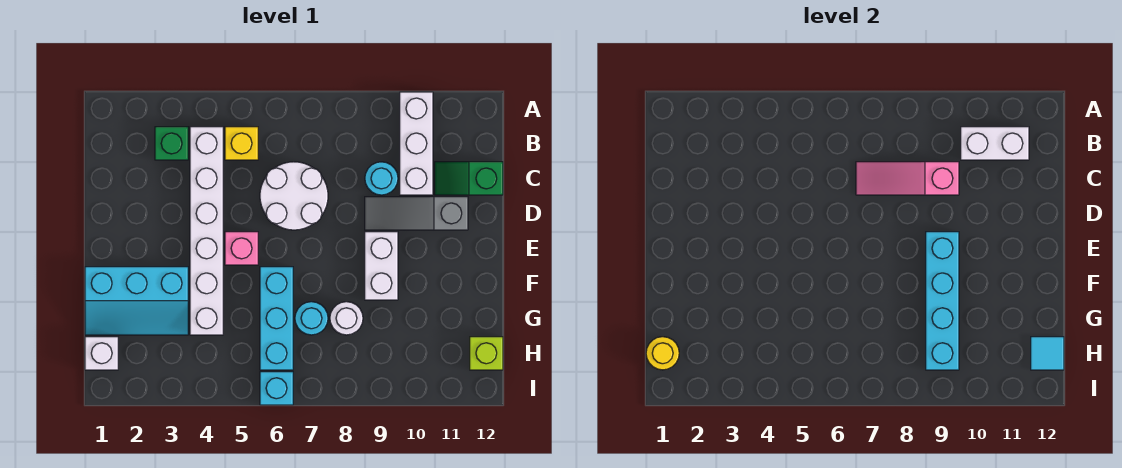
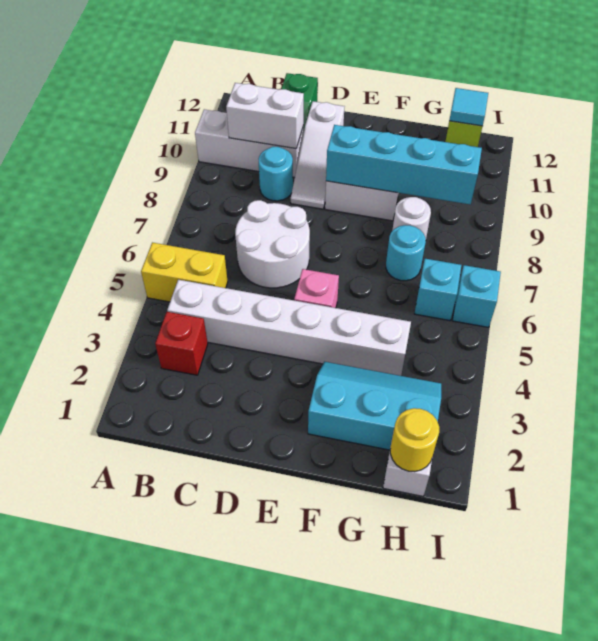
green brick B3 level 1 -> red brick B3 level 1
yellow brick B5 level 1 -> yellow brick A5:B5 level 1
white brick B10:B11 level 2 -> white brick B10:C10 level 2
pink slope C7:C9 level 2 top 9 -> none
grey slope D9:D11 level 1 top 11 -> white slope D9:D11 level 1 top 11
cyan slope F1:G3 level 1 top F -> cyan slope F2:H3 level 1 top 2
cyan brick F6:H6 level 1 -> cyan brick H6 level 1

